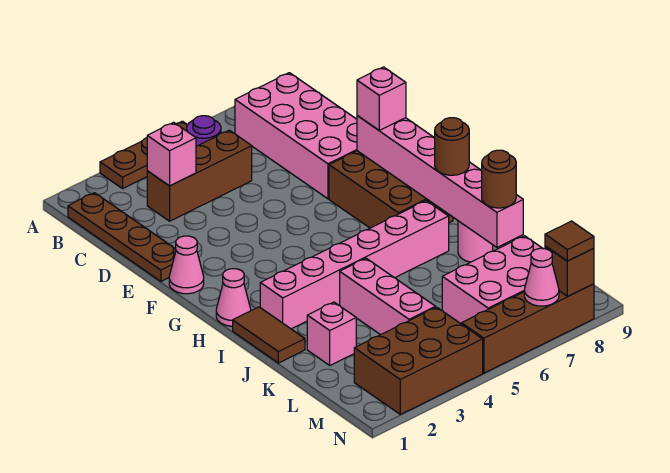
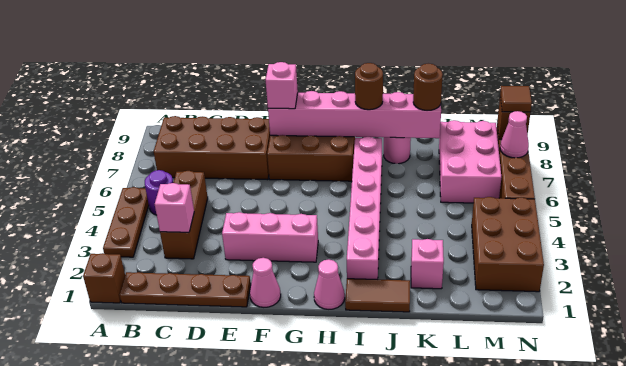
none -> brown brick A1 level 1
pink brick B7:E8 level 1 -> brown brick B7:E8 level 1
pink brick J4:L4 level 1 -> pink brick E3:G3 level 1

